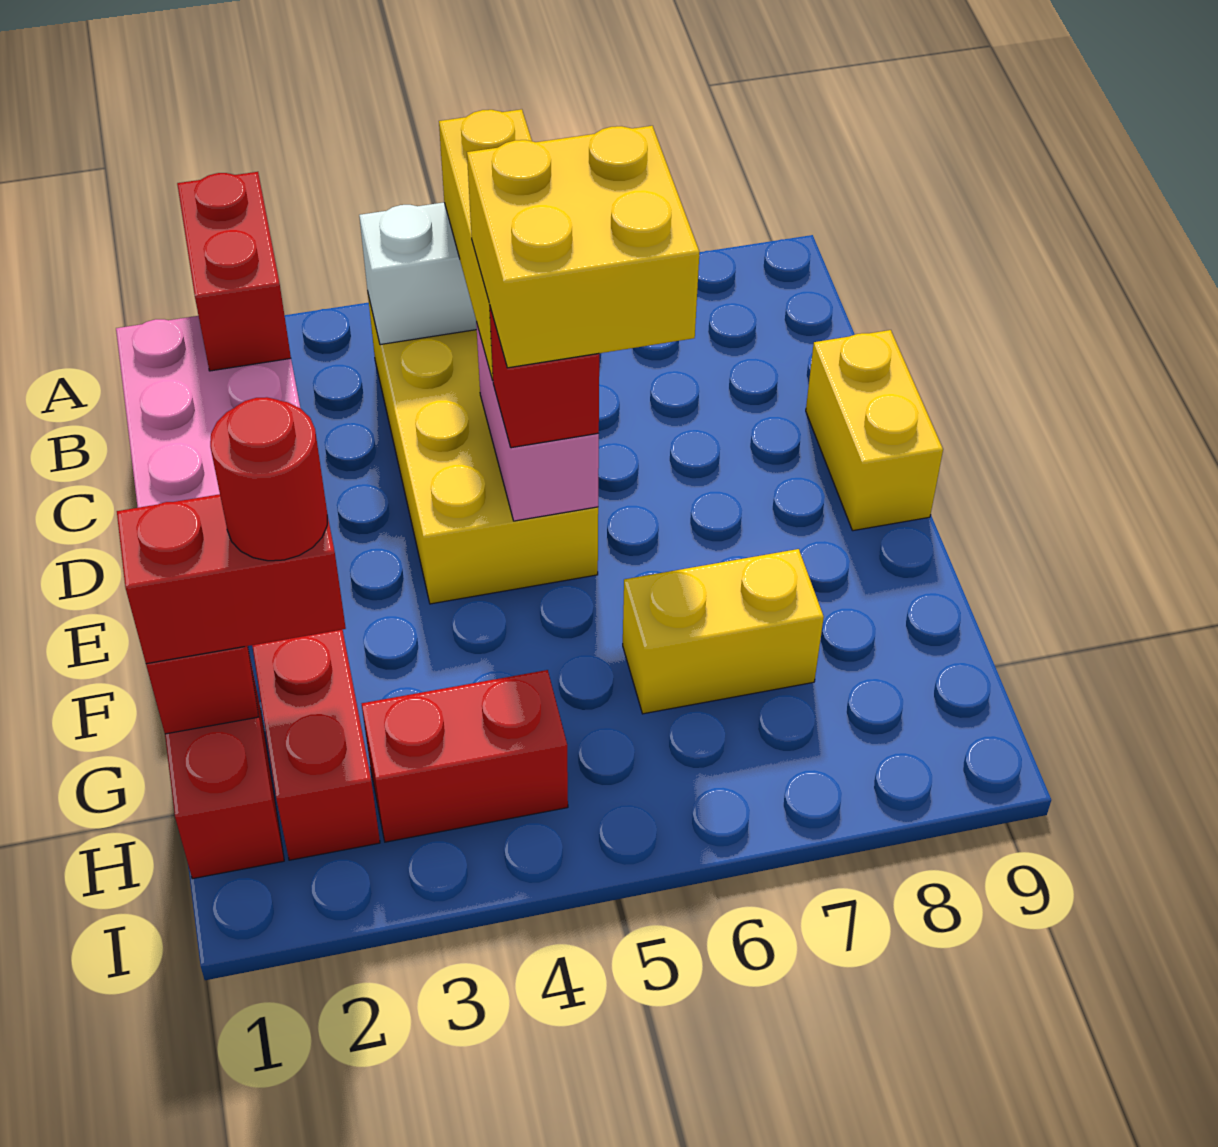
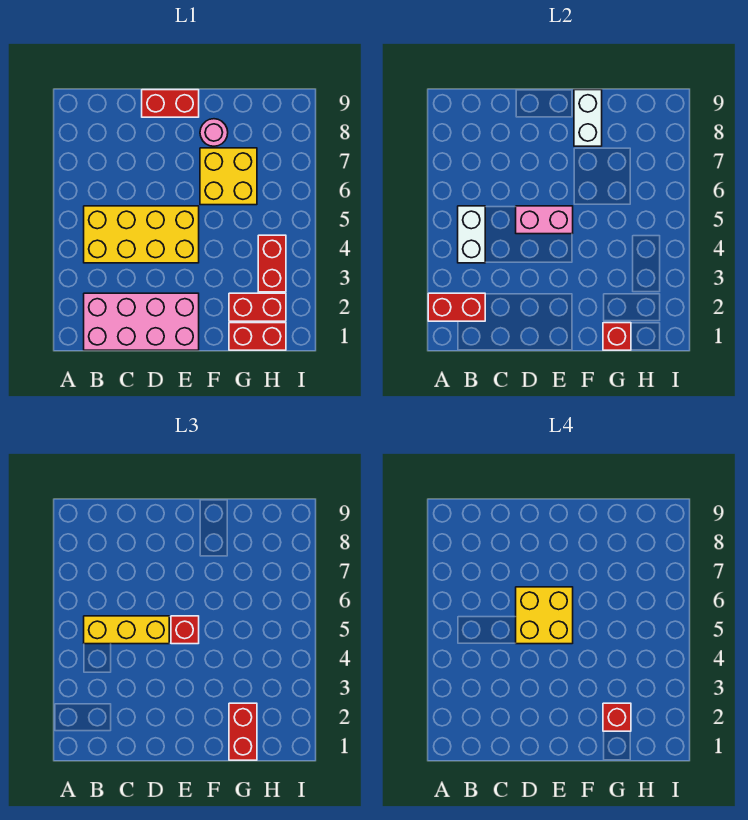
yellow brick D9:E9 level 1 -> red brick D9:E9 level 1
none -> pink round brick F8 level 1
none -> white brick F8:F9 level 2
red round brick G2 level 4 -> red brick G2 level 4
yellow brick G6:G7 level 1 -> yellow brick F6:G7 level 1

